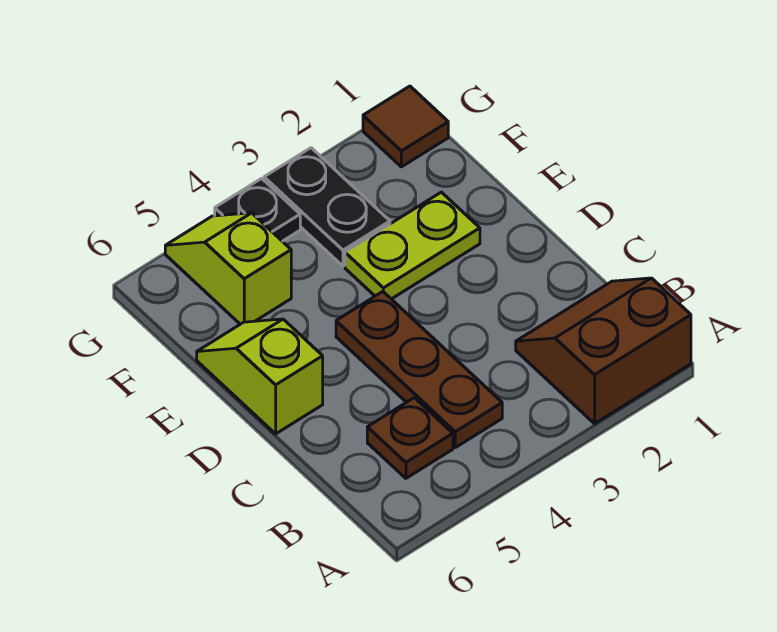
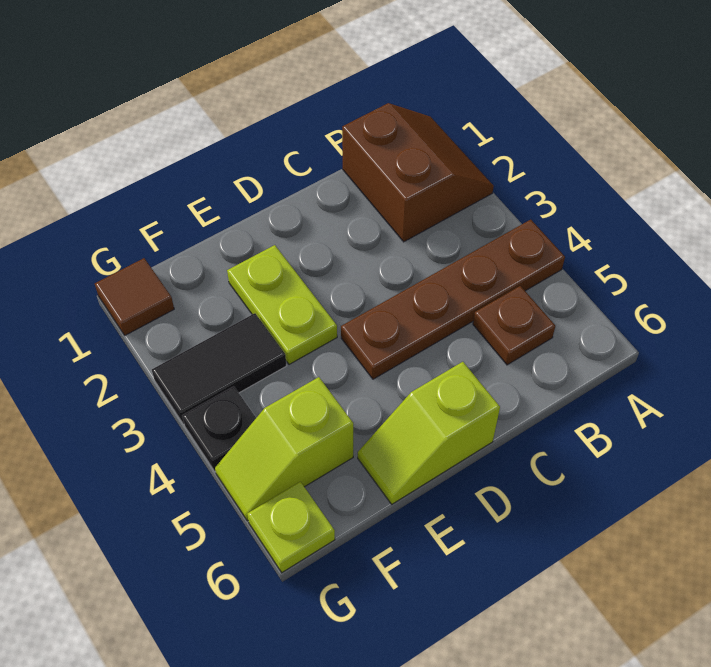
brown slope A1:B2 level 1 top A -> brown slope A1:B2 level 1 top B
brown plate B4:D4 level 1 -> brown plate A4:D4 level 1
black plate F3:G3 level 1 -> black tile F3:G3 level 1
none -> lime plate G6 level 1

